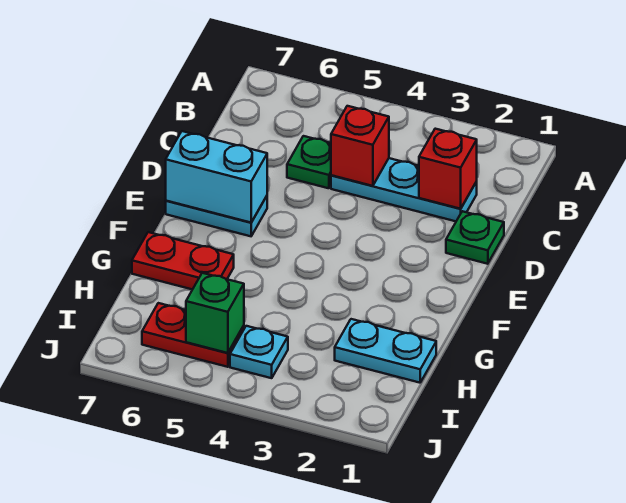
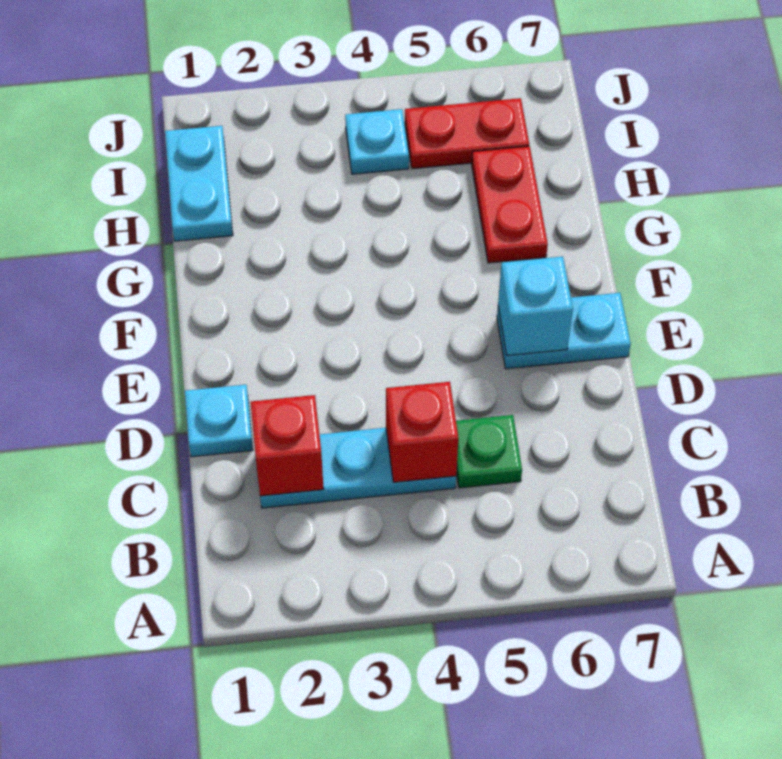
green plate D1 level 1 -> cyan plate D1 level 1
cyan brick E6:E7 level 2 -> cyan brick E6 level 2
red plate G6:G7 level 1 -> red plate G6:H6 level 1
cyan plate H1:H2 level 1 -> cyan plate H1:I1 level 1
green brick I5 level 2 -> none

